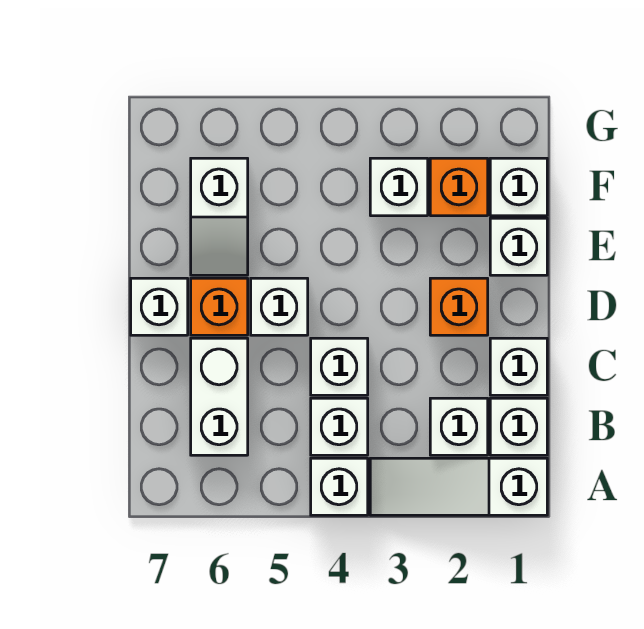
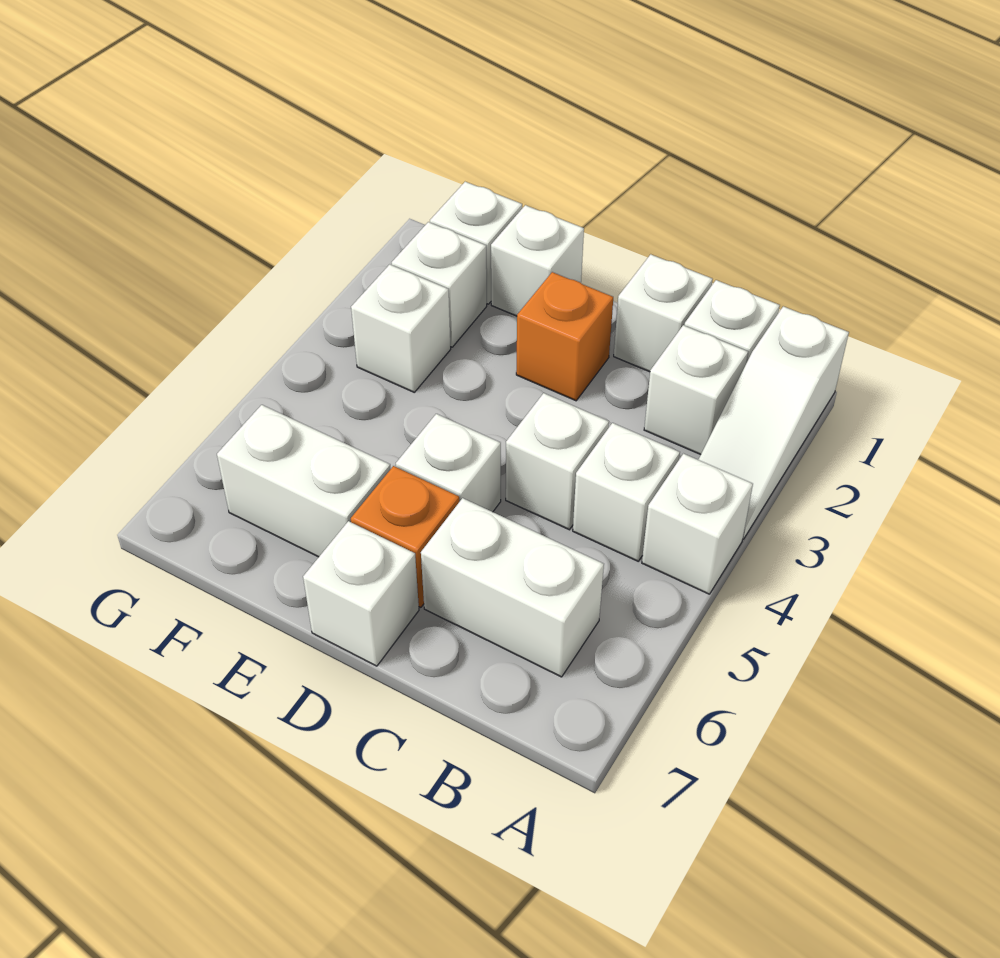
white slope E6:F6 level 1 top F -> white brick E6:F6 level 1
orange brick F2 level 1 -> white brick F2 level 1

